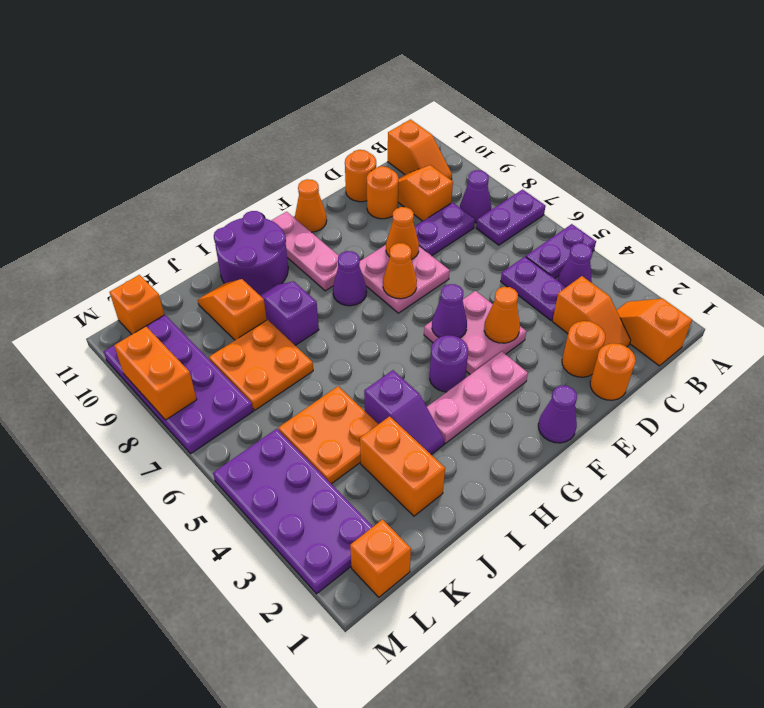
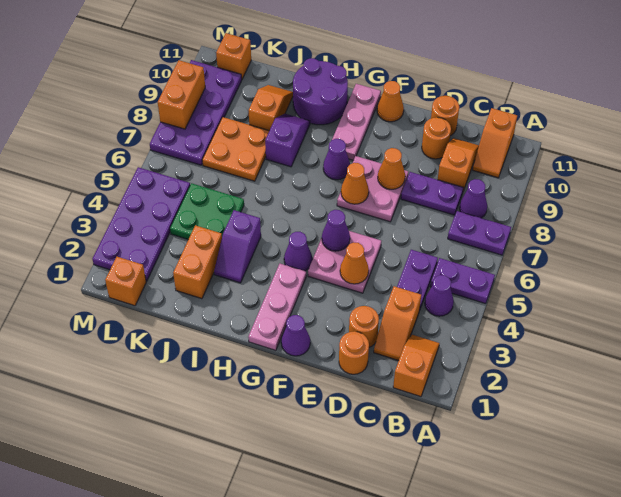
pink plate F3:H3 level 1 -> pink plate G1:G3 level 1
purple round brick G4 level 1 -> purple cone G4 level 1
orange plate J4:K5 level 1 -> green plate J4:K5 level 1

